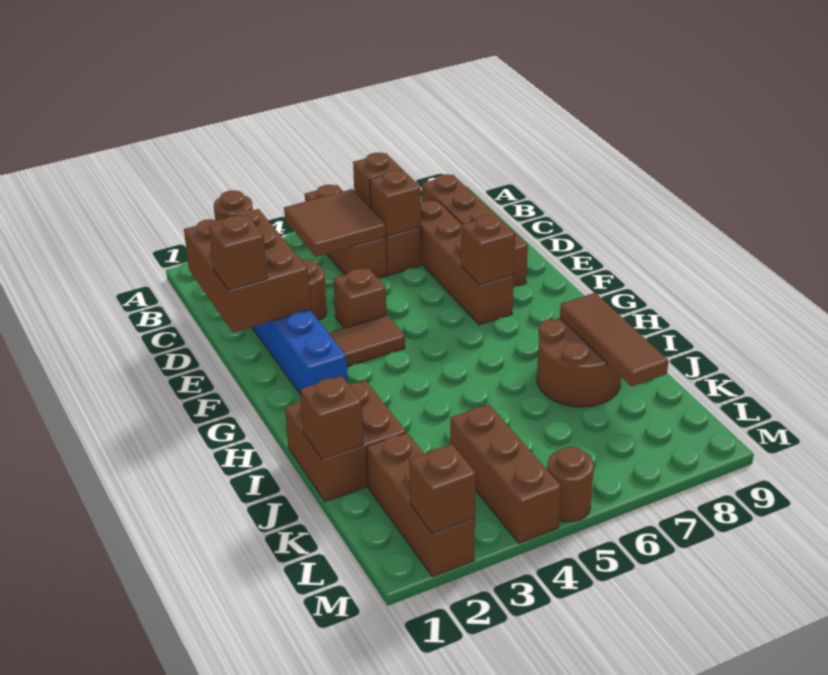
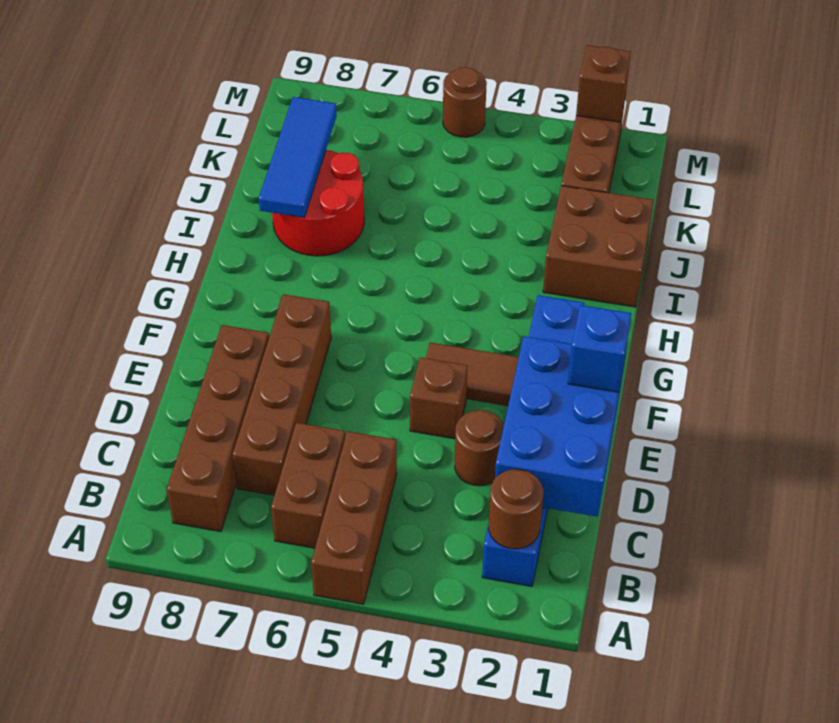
brown tile B4:C5 level 2 -> none
brown brick B6 level 2 -> none
brown brick C1:E2 level 2 -> blue brick C1:E2 level 2
brown brick C6 level 2 -> none
brown brick E1 level 3 -> blue brick E1 level 3
brown brick F7 level 2 -> none
brown round brick I7:J8 level 1 -> red round brick I7:J8 level 1
brown tile I8:K8 level 2 -> blue tile I8:K8 level 2
brown brick J1 level 2 -> none
brown brick K4:M4 level 1 -> none

